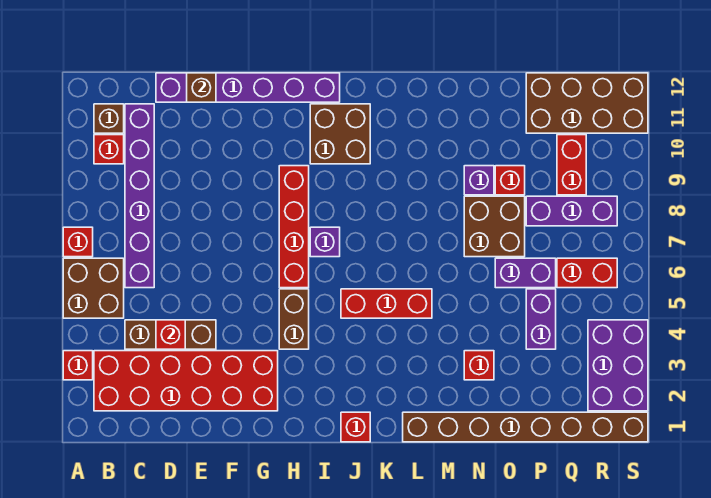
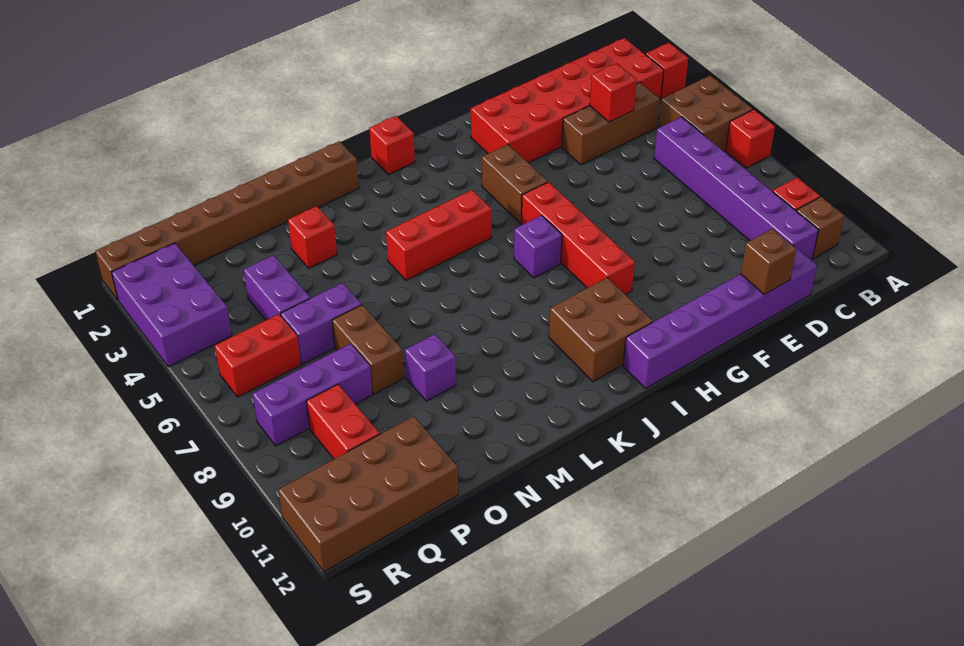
brown brick N7:O8 level 1 -> brown brick O7:O8 level 1
red brick O9 level 1 -> none

